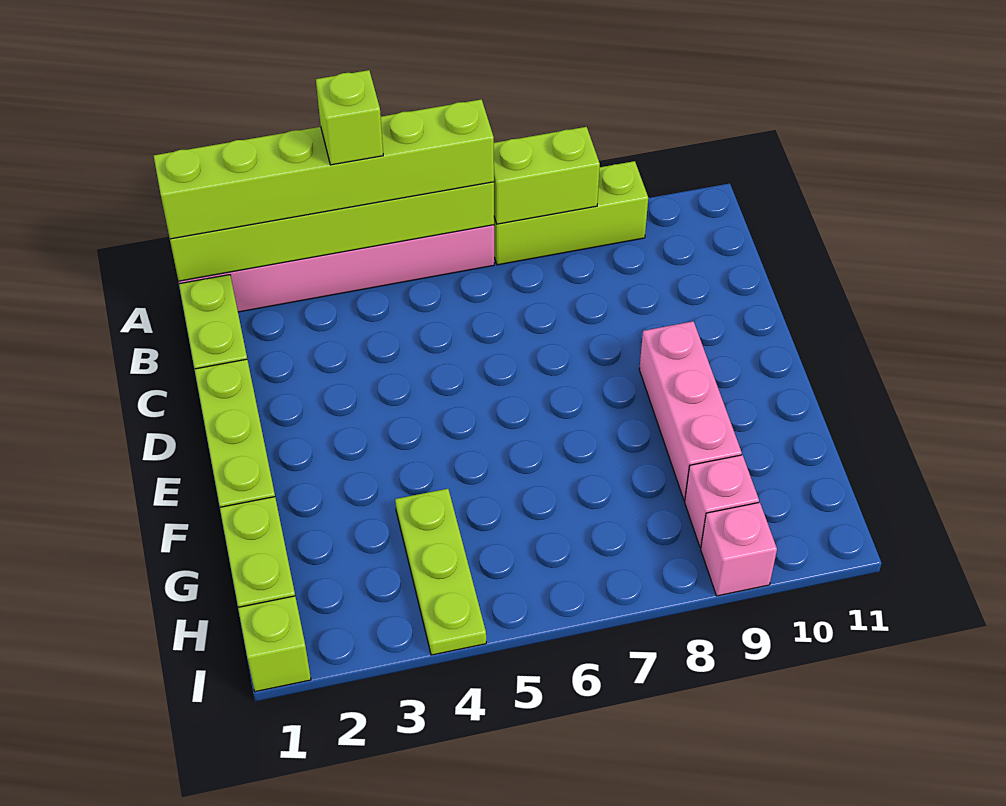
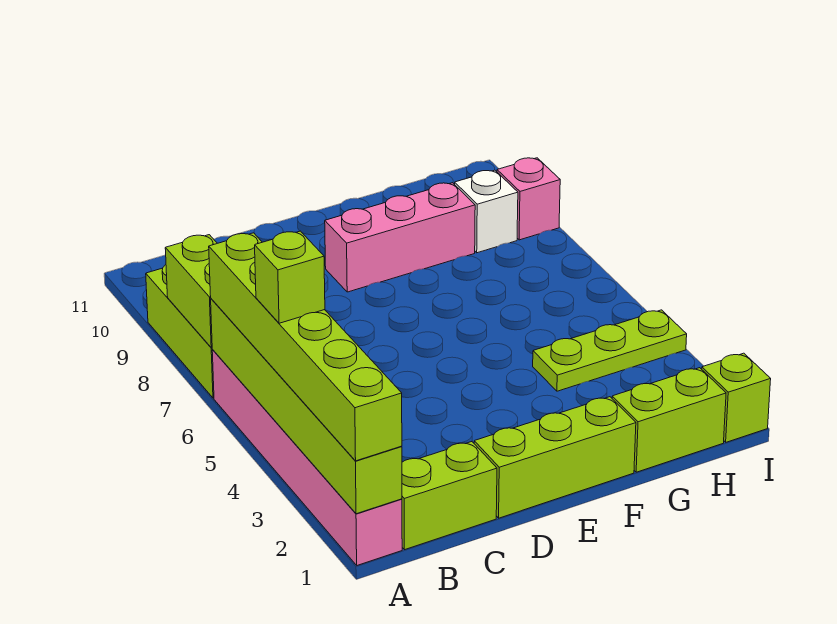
pink brick H9 level 1 -> white brick H9 level 1

